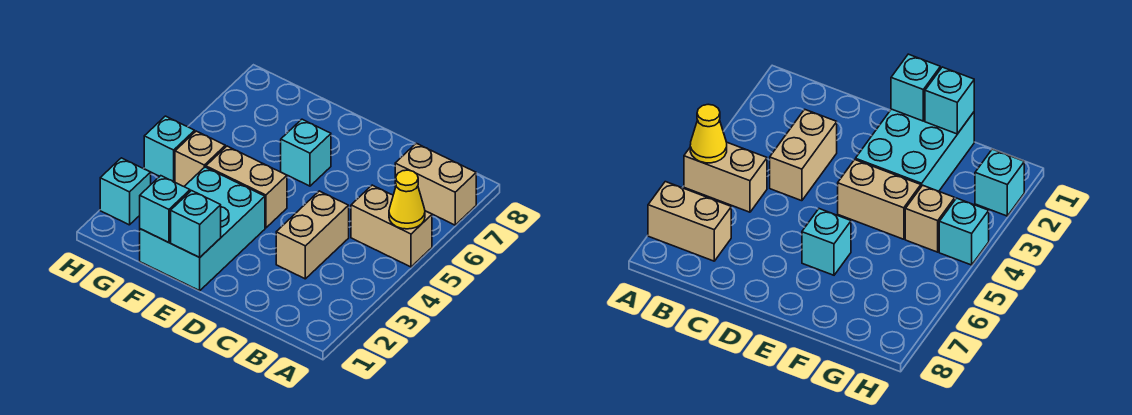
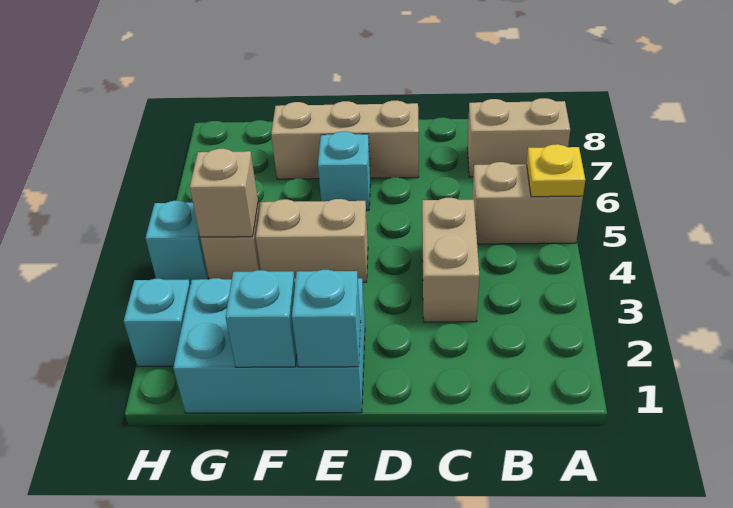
yellow cone A5 level 2 -> yellow plate A5 level 2
none -> tan brick D7:F7 level 1
cyan brick E1:F3 level 1 -> cyan brick E1:G2 level 1
none -> tan brick G4 level 2

